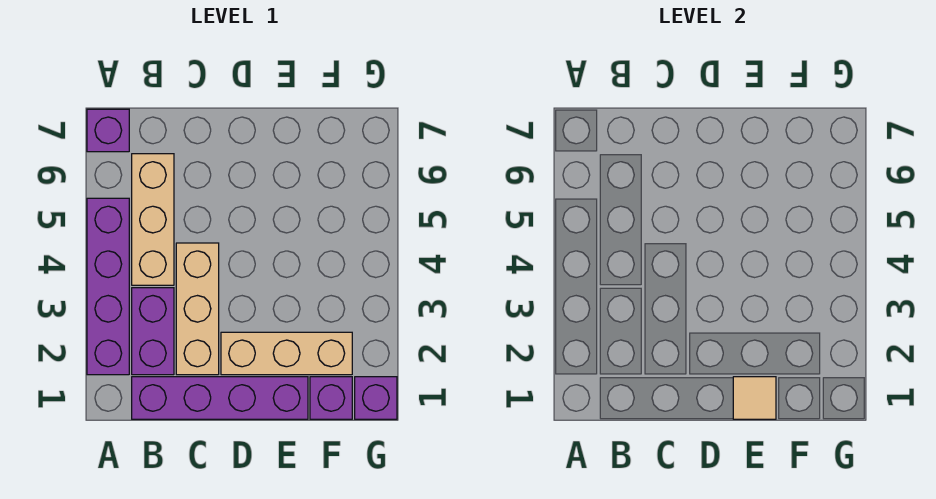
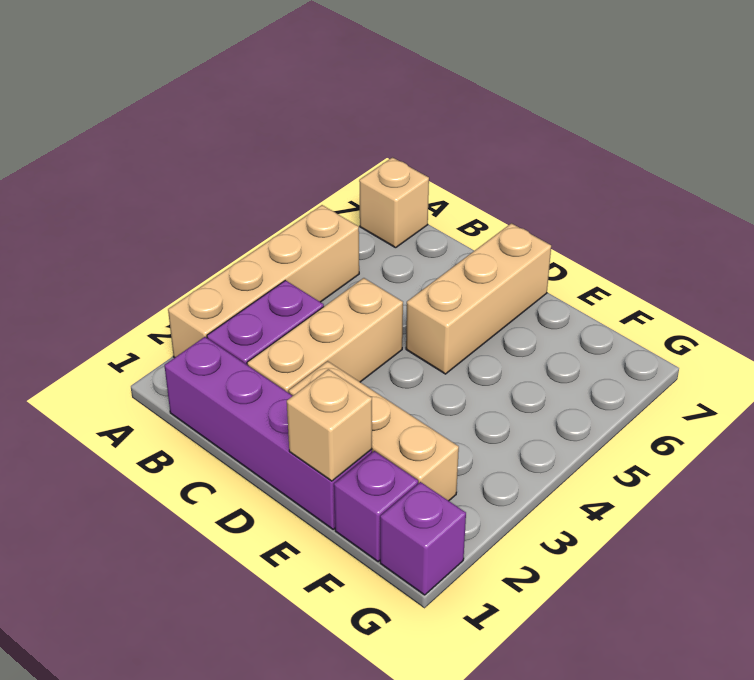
purple brick A2:A5 level 1 -> tan brick A2:A5 level 1
purple brick A7 level 1 -> tan brick A7 level 1
tan brick B4:B6 level 1 -> tan brick D5:D7 level 1
tan tile E1 level 2 -> tan brick E1 level 2

